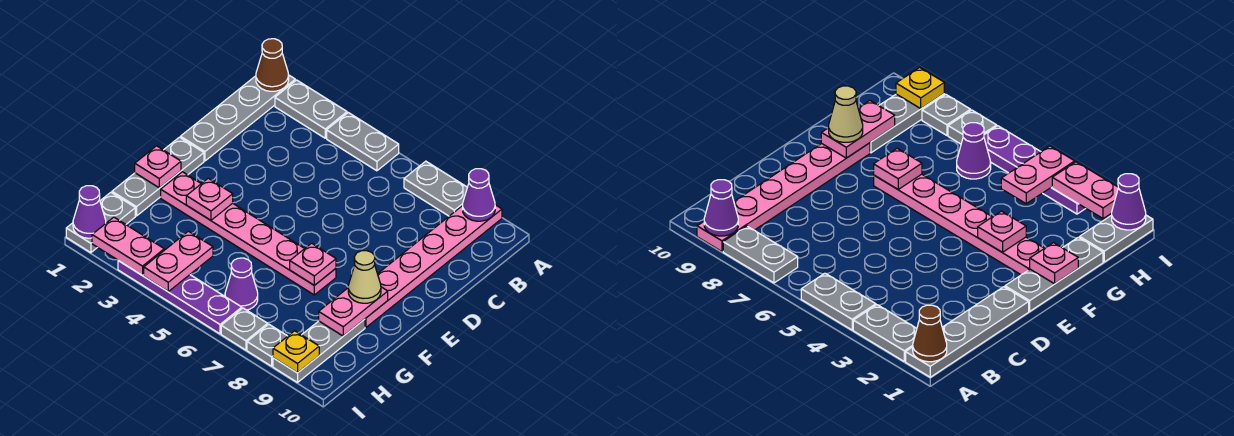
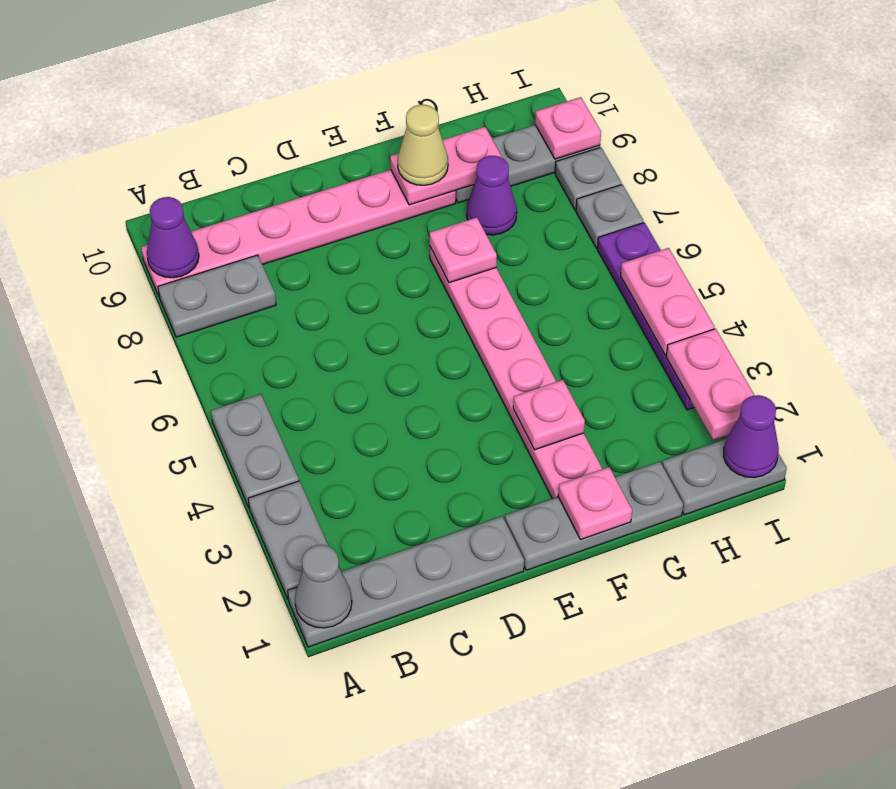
brown cone A1 level 2 -> grey cone A1 level 2
grey plate A7:A8 level 1 -> grey plate A8:B8 level 1
pink plate H4:I4 level 2 -> pink plate I4:I5 level 2
purple cone H6 level 1 -> purple cone G8 level 1
yellow plate I9 level 2 -> pink plate I9 level 2

